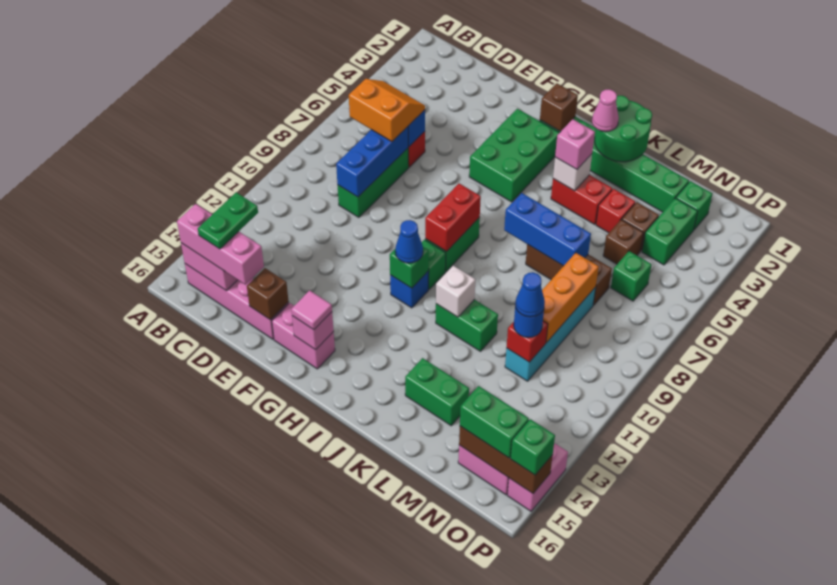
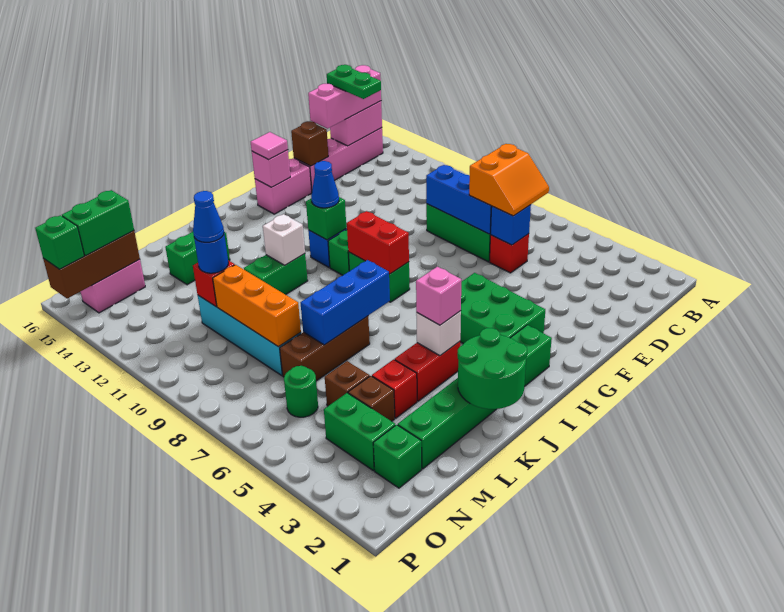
brown brick H2 level 2 -> none
pink cone J2 level 3 -> none
green brick N6 level 1 -> green round brick N6 level 1
pink brick P14:P15 level 1 -> none

